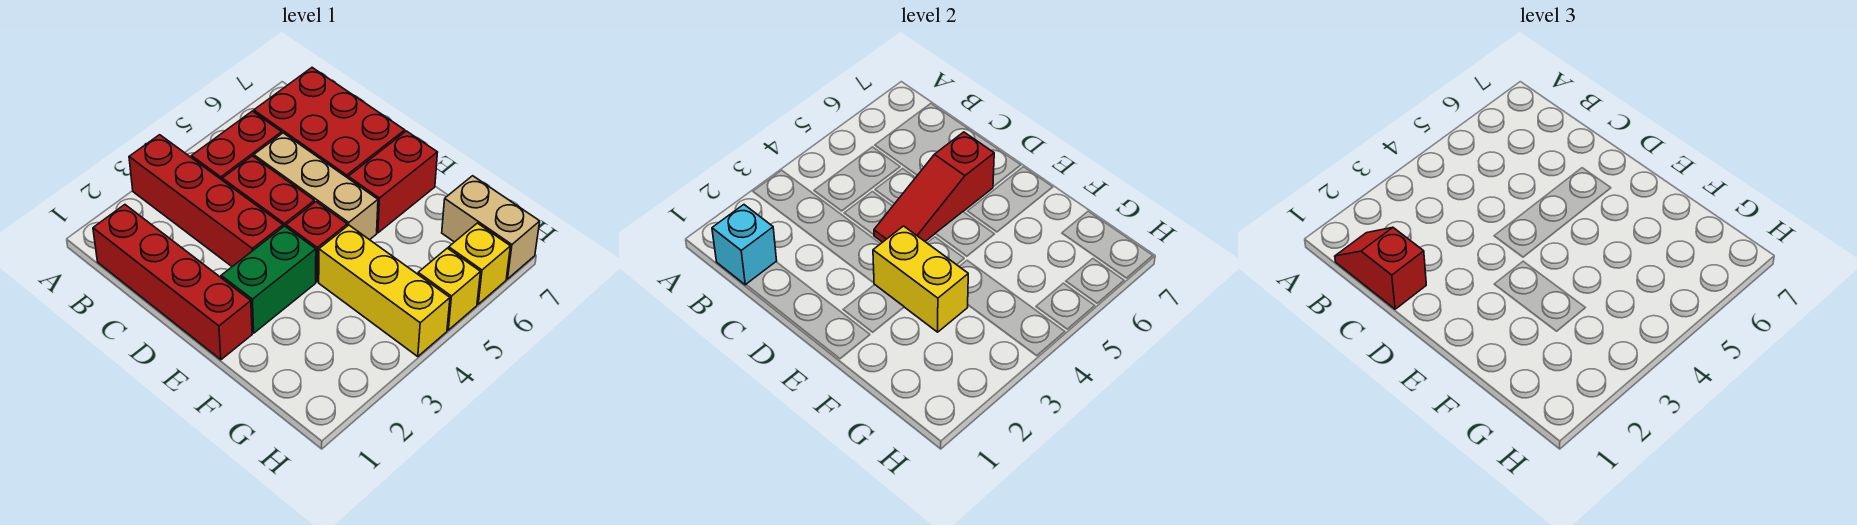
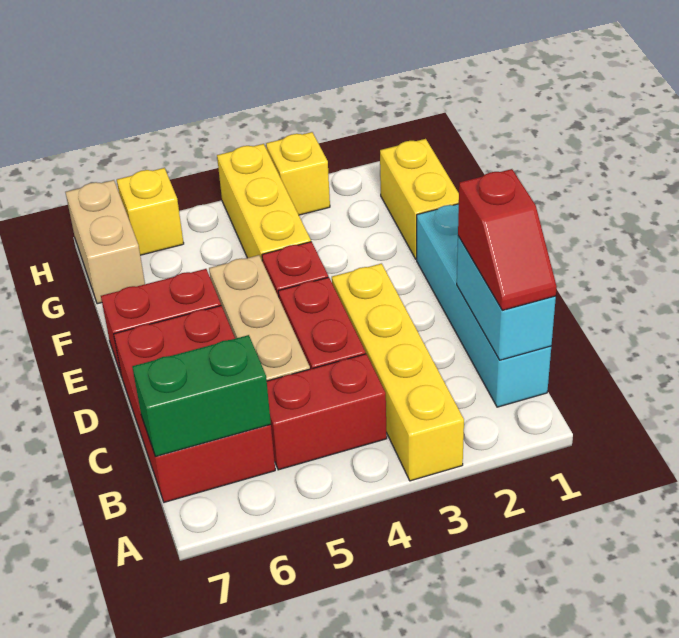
red brick A3:D3 level 1 -> yellow brick A3:D3 level 1
red brick B1:E1 level 1 -> cyan brick B1:E1 level 1
cyan brick B1 level 2 -> cyan brick B1:C1 level 2
red slope D4:D6 level 2 top 6 -> none
green brick E2:E3 level 1 -> green brick B6:B7 level 2
yellow brick E3:F3 level 2 -> yellow brick F1:G1 level 1
yellow brick H5 level 1 -> yellow brick H3 level 1

